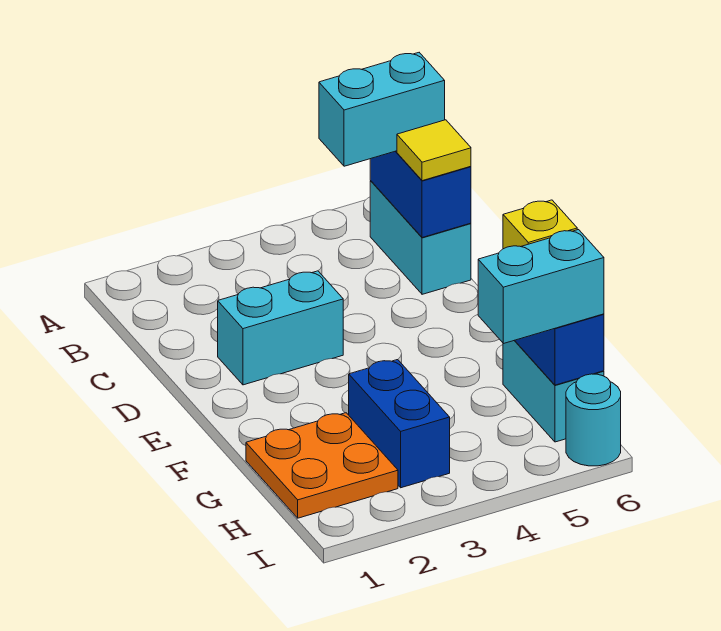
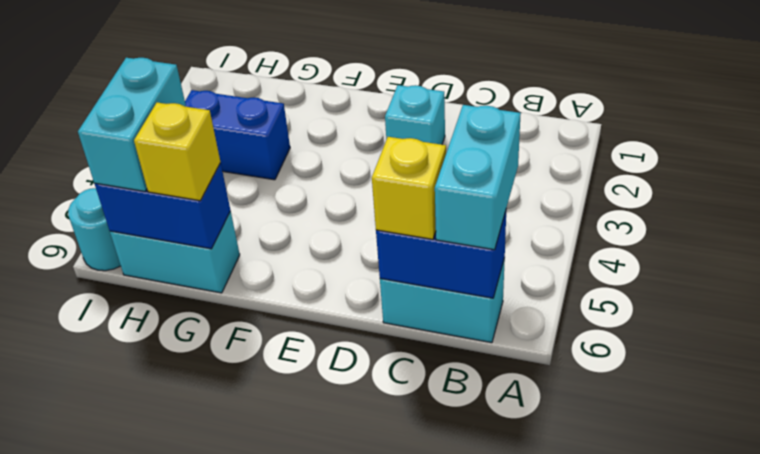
yellow tile C6 level 3 -> yellow brick C6 level 3
cyan brick D2:D3 level 1 -> cyan brick D2 level 1
orange plate G1:H2 level 1 -> none

